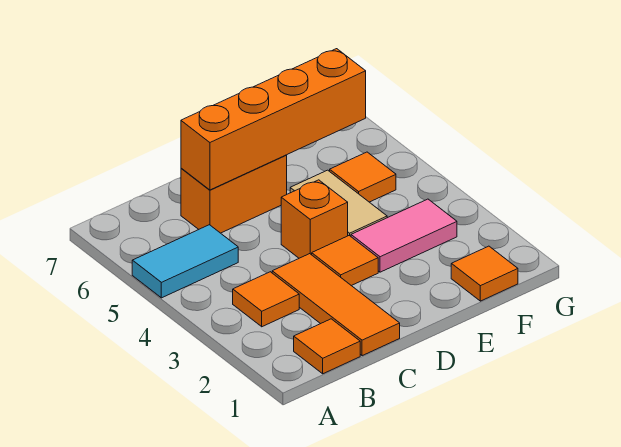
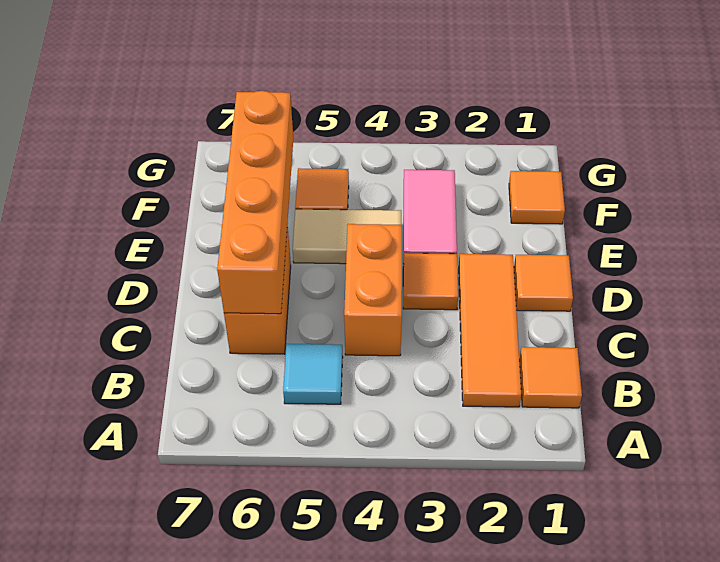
cyan tile A5:B5 level 1 -> cyan tile B5 level 1
orange tile B3 level 1 -> orange tile D1 level 1
orange tile C1:C3 level 1 -> orange tile B2:D2 level 1
orange brick D4 level 1 -> orange brick C4:D4 level 1

